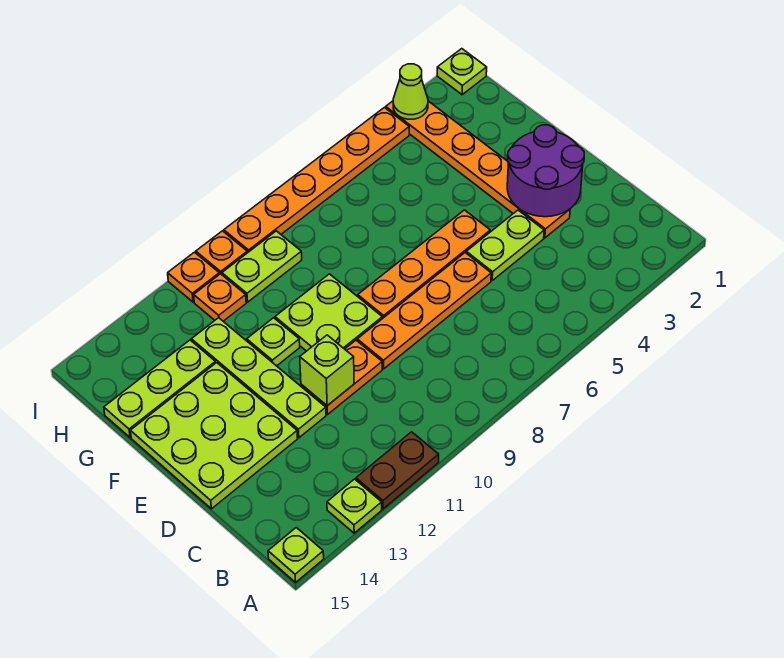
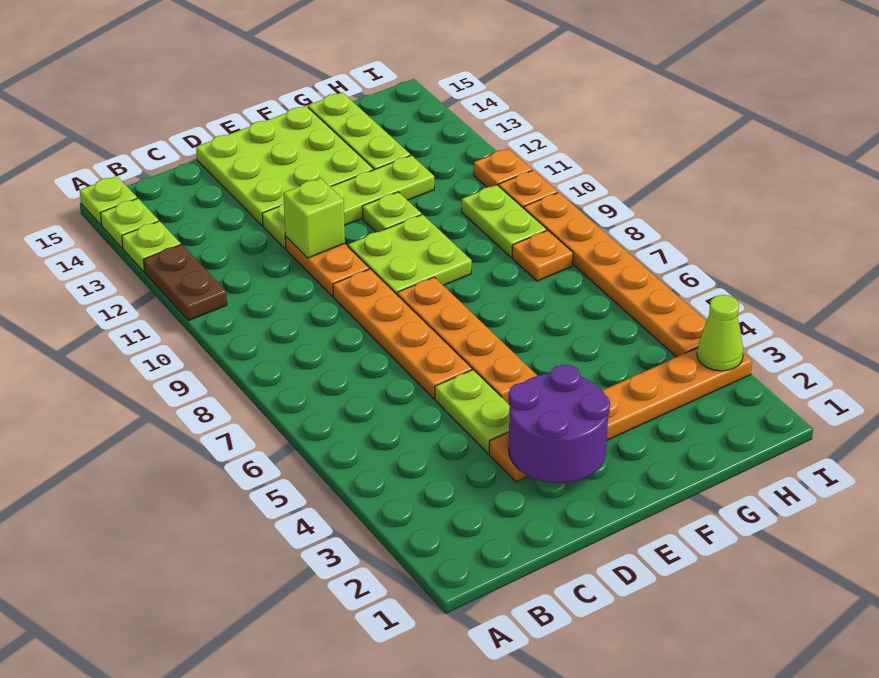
orange plate H11 level 1 -> orange plate H8 level 1
lime plate I1 level 1 -> lime plate A14 level 1

